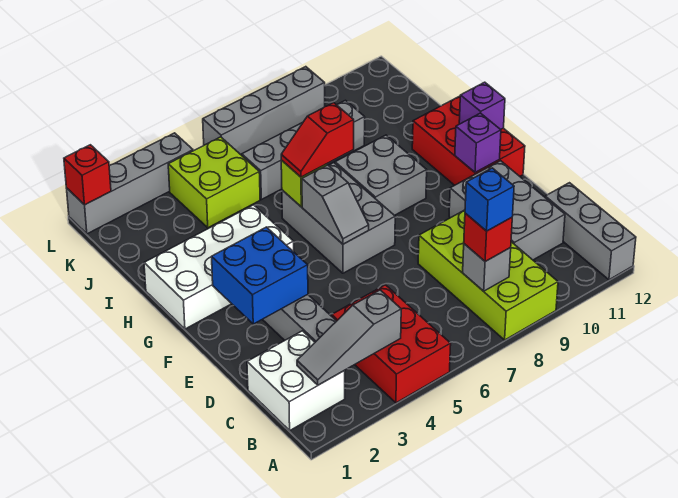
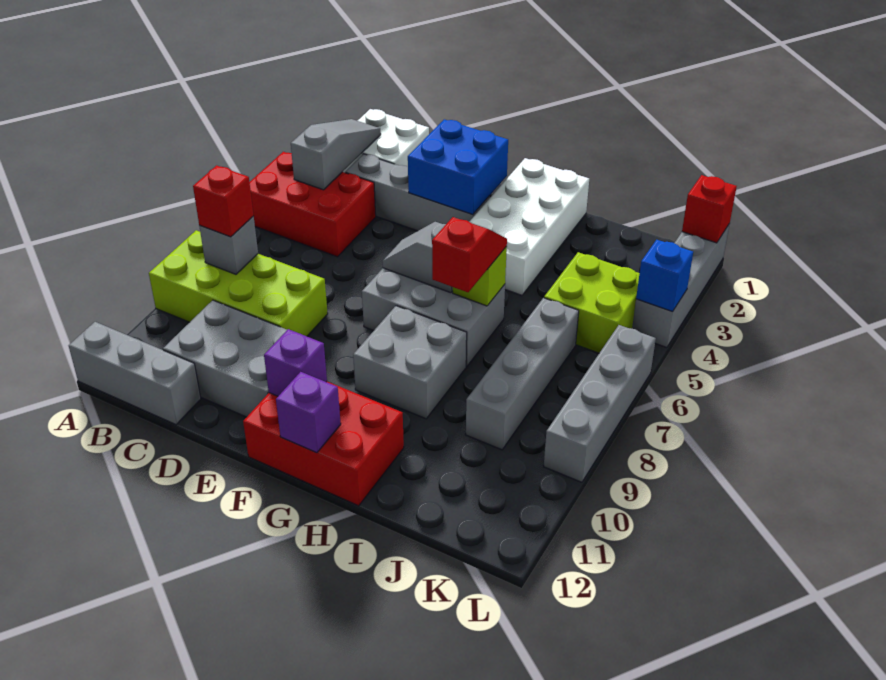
blue brick B8 level 4 -> blue brick L4 level 2

